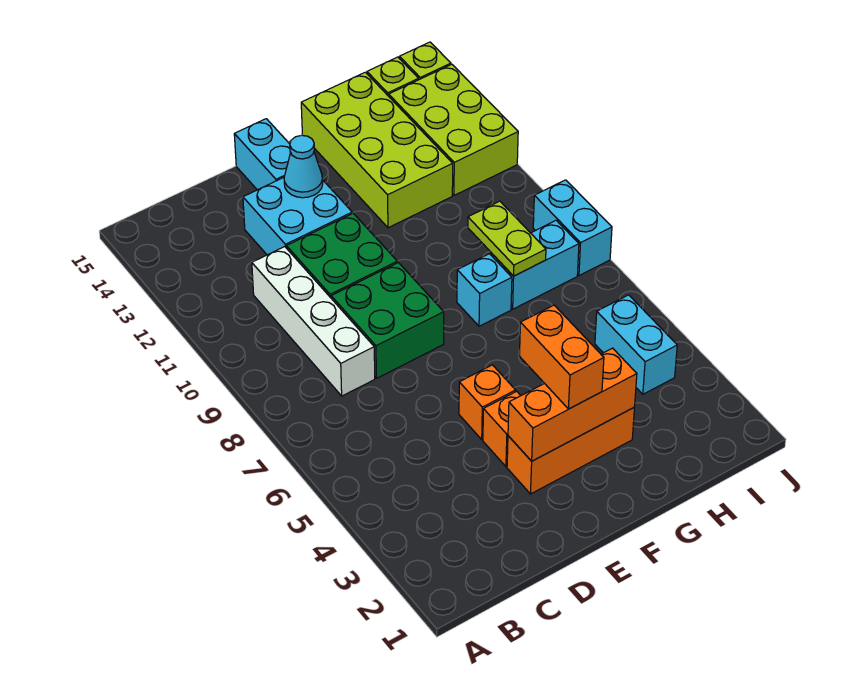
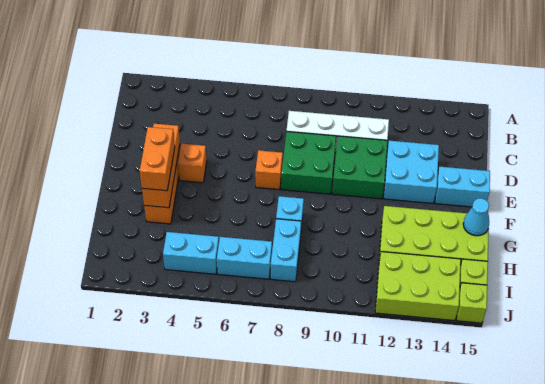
orange brick E5 level 1 -> orange brick E7 level 1
cyan cone E13 level 2 -> cyan cone G15 level 2
orange brick F3:F4 level 3 -> orange brick F3:G3 level 3
lime plate H8:H9 level 2 -> none
cyan brick J8:J9 level 1 -> cyan brick I6:I7 level 1

